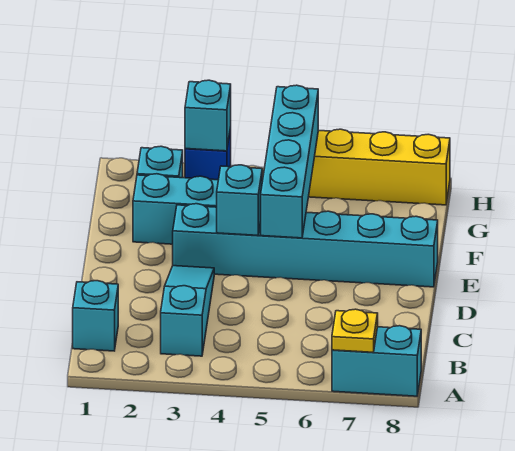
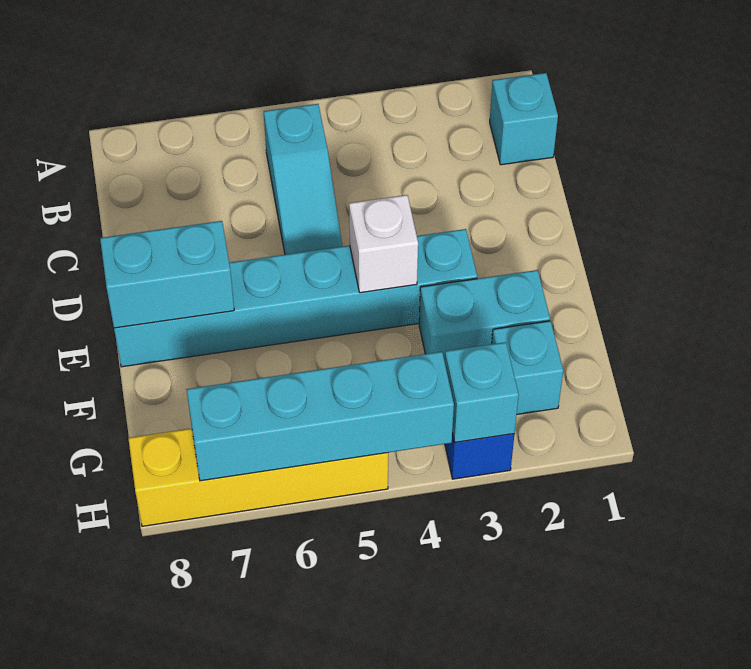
cyan brick A7:A8 level 1 -> cyan brick E7:E8 level 2
yellow plate A7 level 2 -> none
cyan slope B3:D3 level 1 top B -> cyan slope B5:D5 level 1 top B
cyan brick E4 level 2 -> white brick E4 level 2
cyan brick E5:H5 level 2 -> cyan brick H4:H7 level 2

